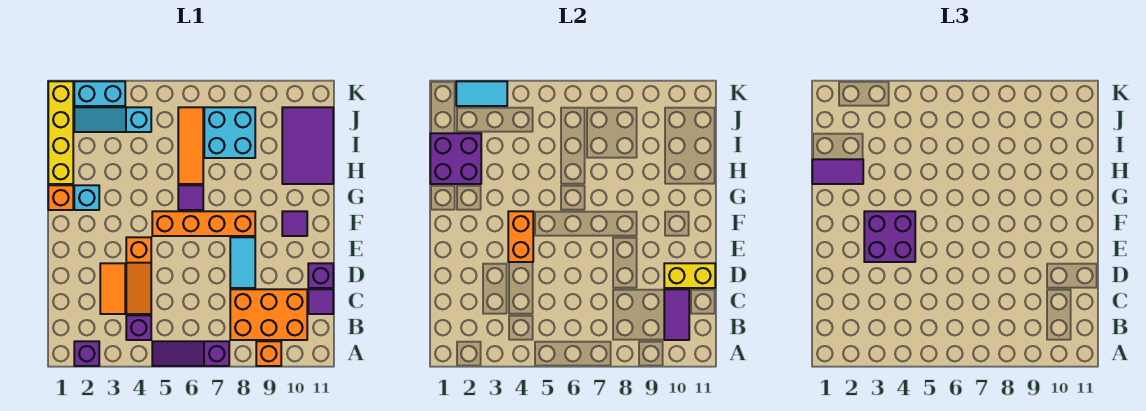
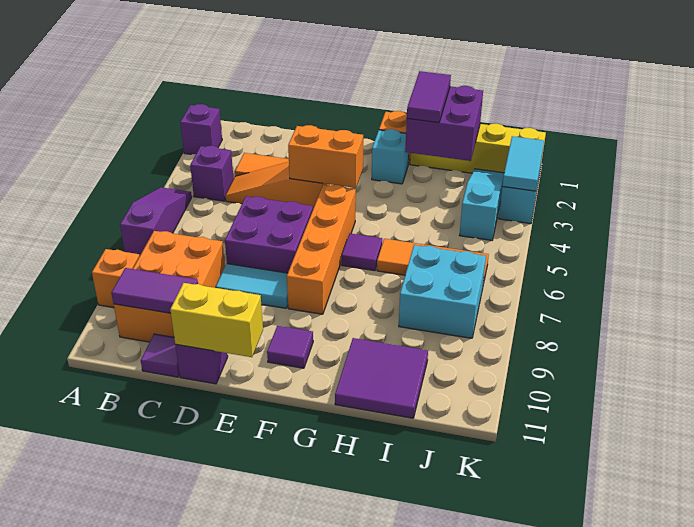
yellow brick D10:D11 level 2 -> yellow brick D11:E11 level 2
purple brick E3:F4 level 3 -> purple brick D6:E7 level 1
purple tile H10:J11 level 1 -> purple tile H10:I11 level 1

